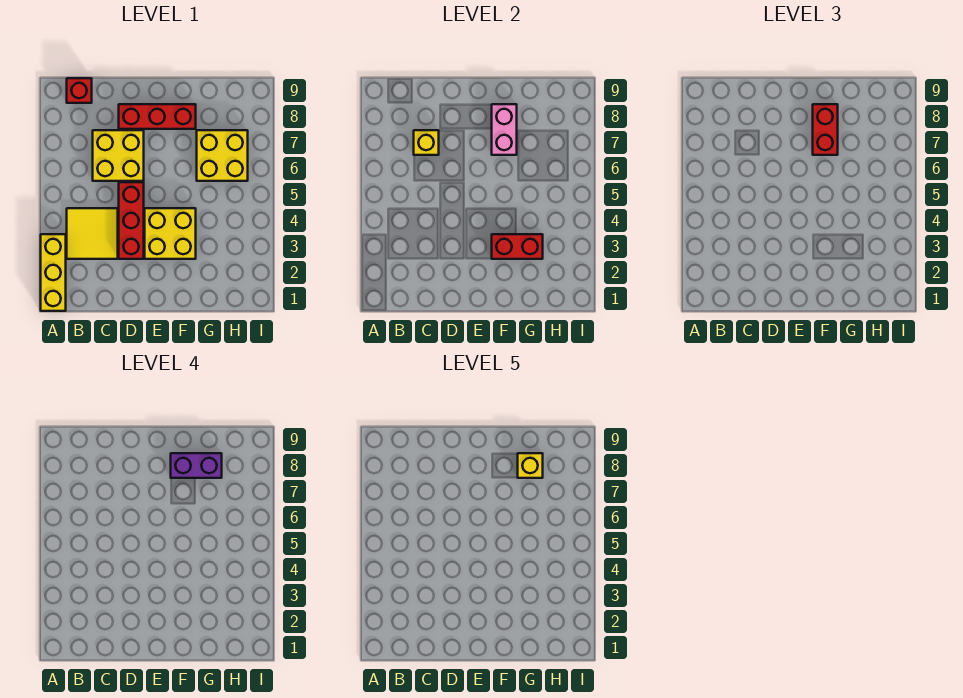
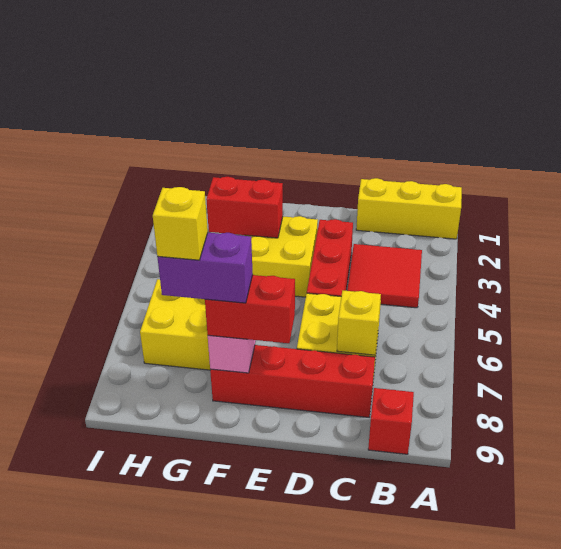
yellow brick A1:A3 level 1 -> yellow brick A1:C1 level 1
yellow tile B3:C4 level 1 -> red tile B3:C4 level 1
red brick D8:F8 level 1 -> red brick C8:F8 level 1
red brick F7:F8 level 3 -> red brick E8:F8 level 3

